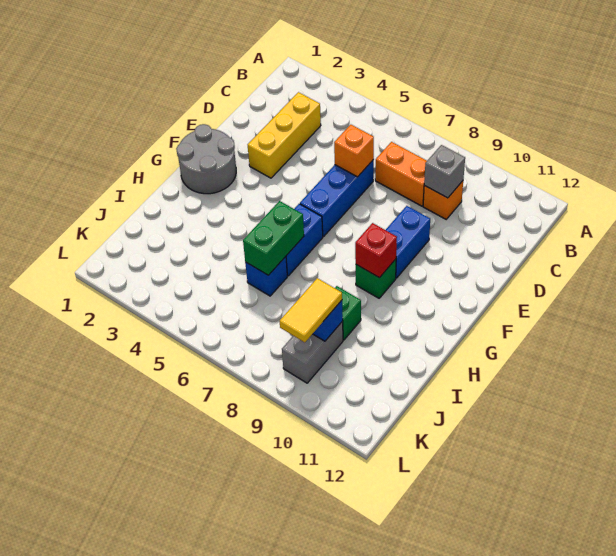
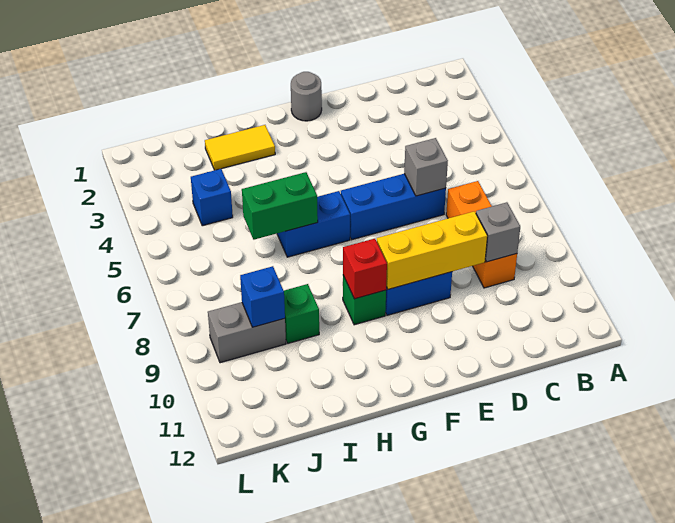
yellow brick C3:E3 level 1 -> yellow brick D9:F9 level 2
orange brick D6 level 2 -> grey brick D6 level 2
grey round brick F1:G2 level 1 -> grey round brick F1 level 1
blue brick I6 level 1 -> blue brick J4 level 1
yellow tile J9:K9 level 3 -> yellow tile H2:I2 level 1

